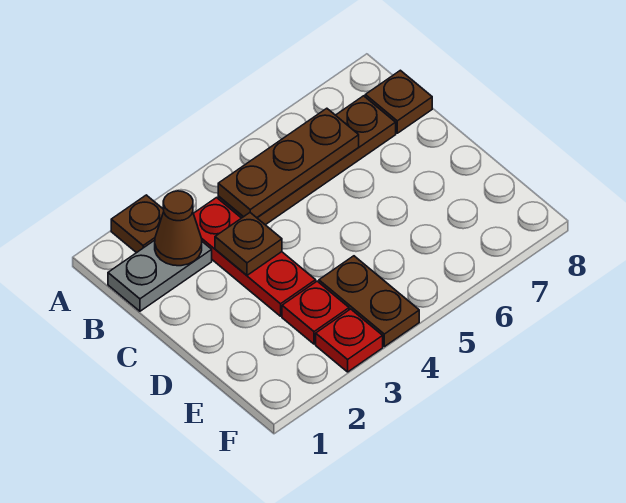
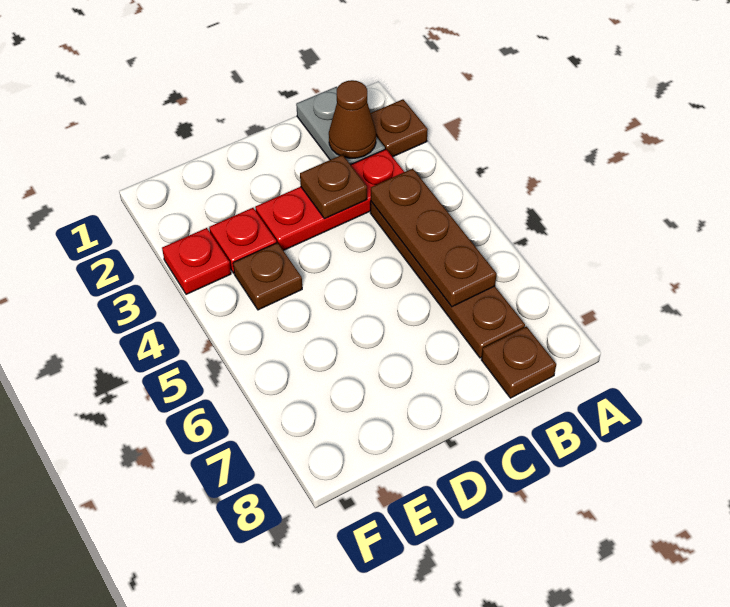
brown plate E4:F4 level 1 -> brown plate E4 level 1

